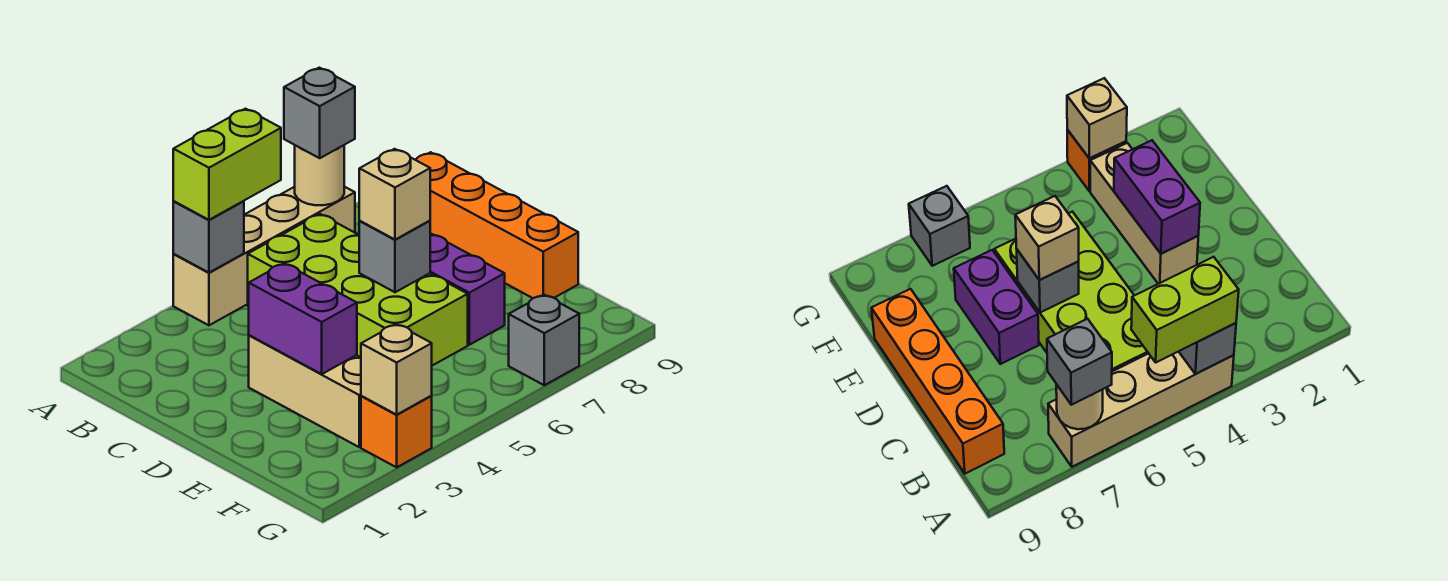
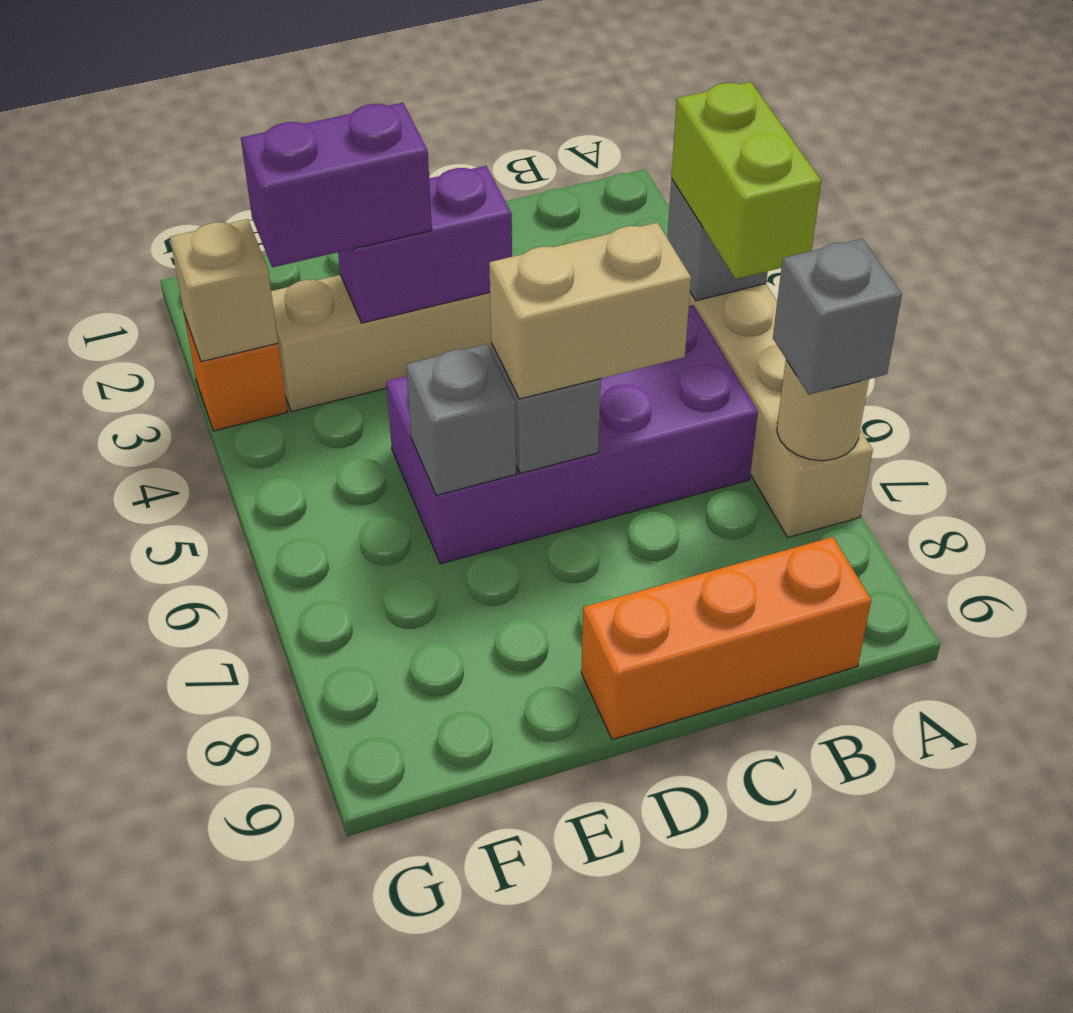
lime brick B5:E6 level 1 -> purple brick B5:E6 level 1
orange brick B9:E9 level 1 -> orange brick B9:D9 level 1
tan brick D6 level 3 -> tan brick C6:D6 level 3
purple brick D7:E7 level 1 -> purple brick E3:F3 level 3
grey brick G7 level 1 -> grey brick E6 level 2

